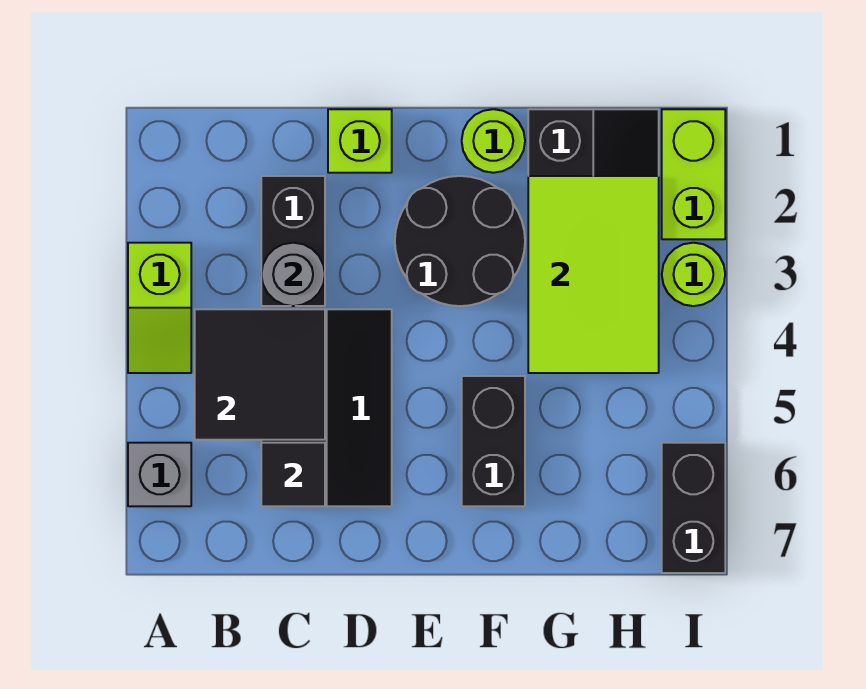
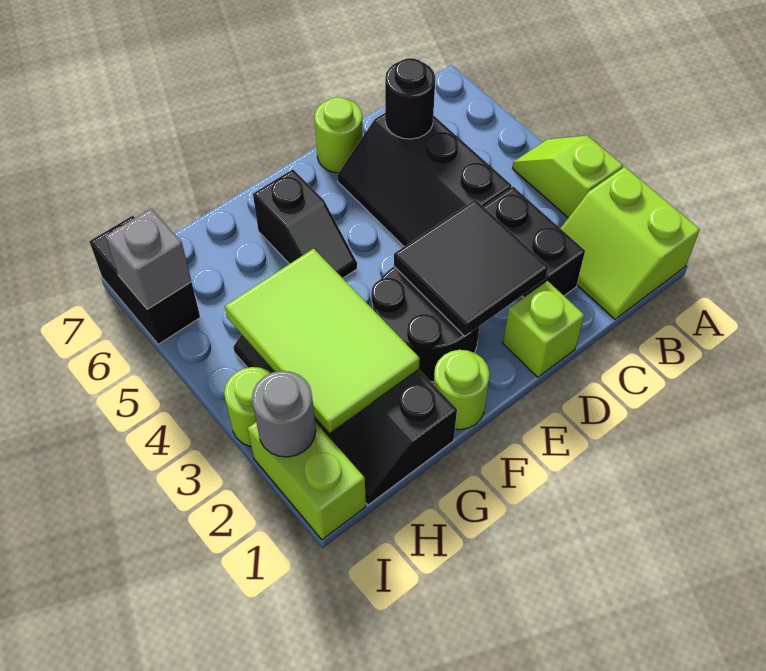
none -> lime slope A1:B2 level 1 top A
grey brick A6 level 1 -> grey brick I6 level 2
black tile B4:C5 level 2 -> black tile D2:E3 level 2
grey round brick C3 level 2 -> grey round brick I2 level 2
black tile C6 level 2 -> black round brick C6 level 2
none -> lime round brick D7 level 1
black brick F5:F6 level 1 -> black slope F5:F6 level 1 top 6

